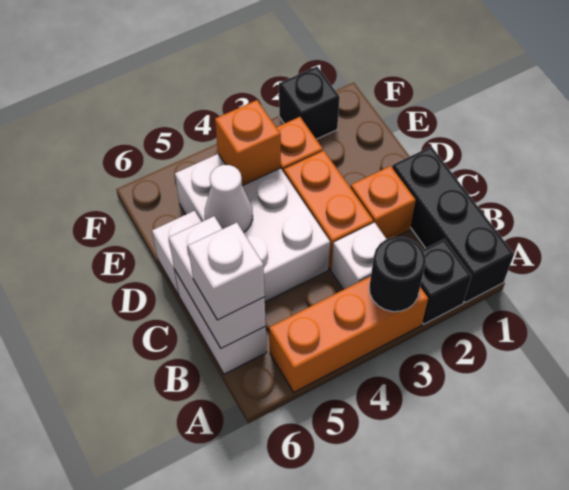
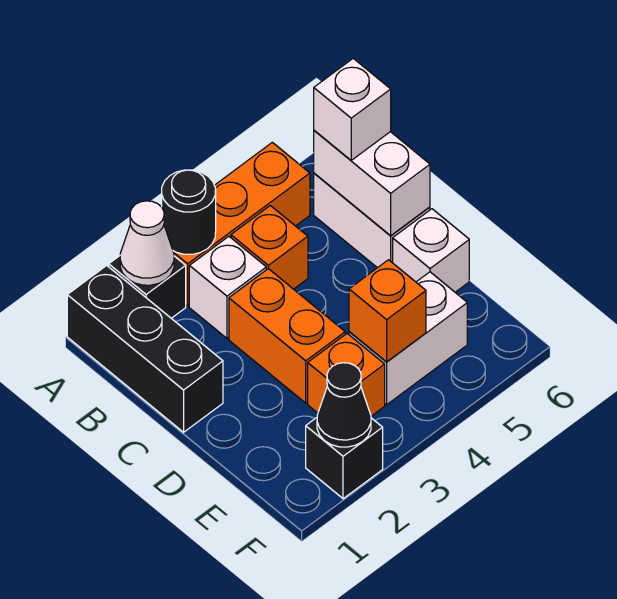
orange brick C2 level 1 -> orange brick B4 level 1
white brick C4:E5 level 1 -> white brick E4:E5 level 1
white cone D5 level 2 -> white cone A2 level 2
none -> black cone F2 level 2

